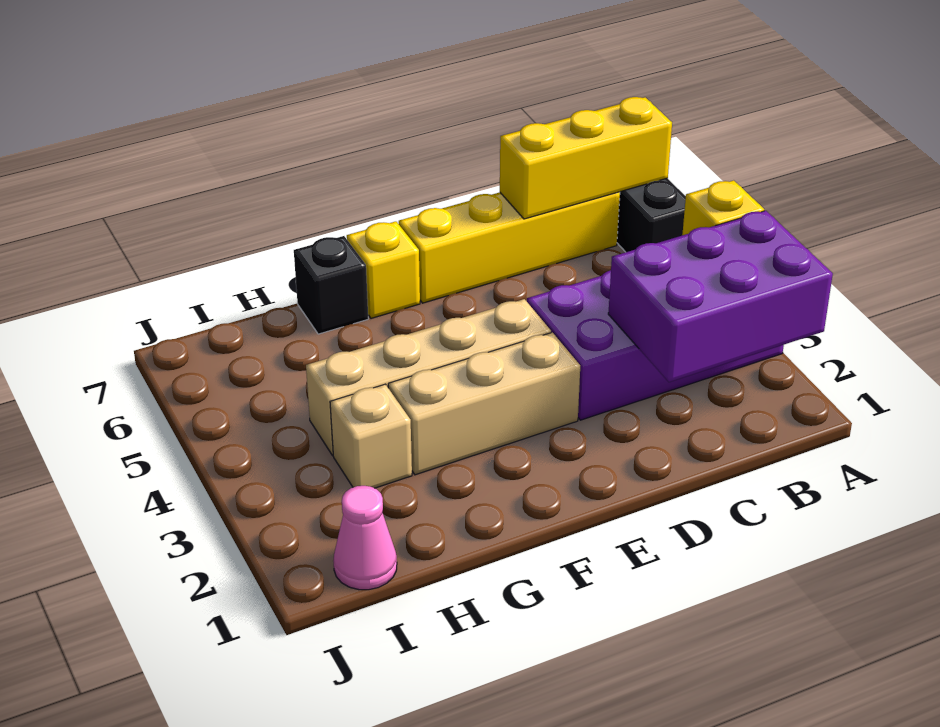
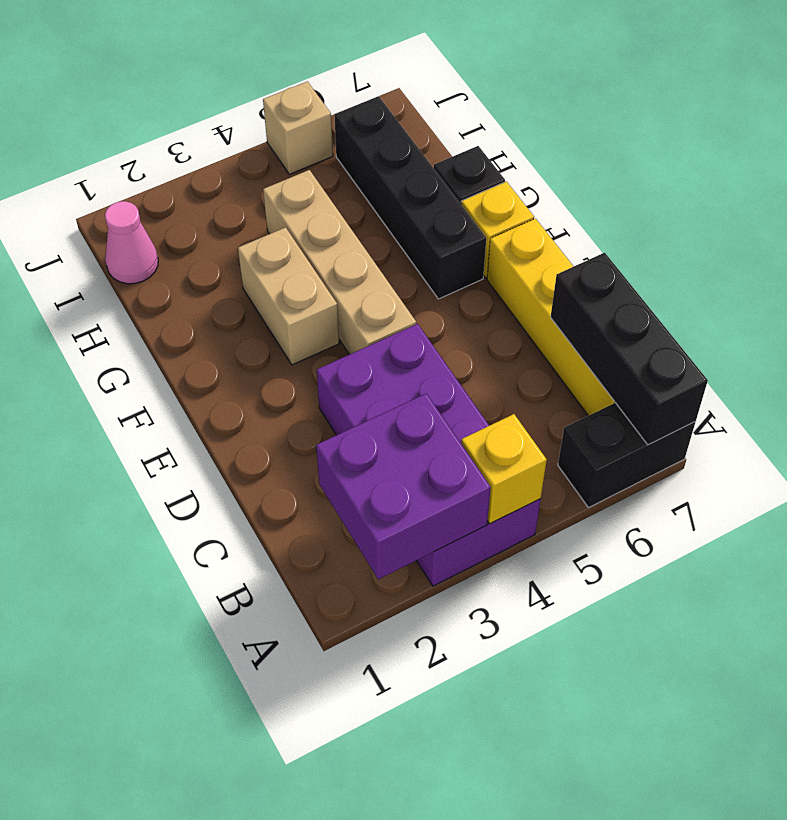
purple brick A2:C3 level 2 -> purple brick A2:B3 level 2
yellow brick A7:C7 level 2 -> black brick A7:C7 level 2
tan brick E3:G3 level 1 -> tan brick F3:G3 level 1
none -> black brick F6:I6 level 1
tan brick H3 level 1 -> tan brick J5 level 1

